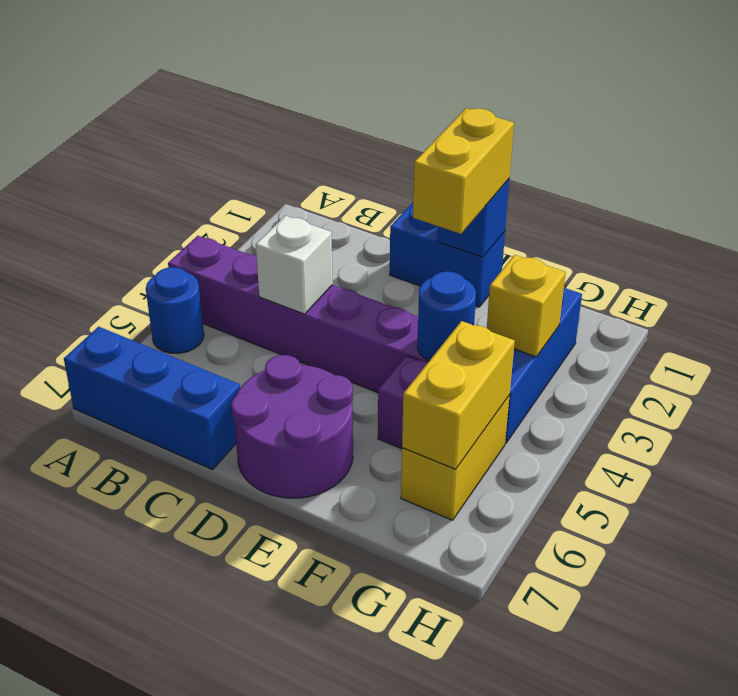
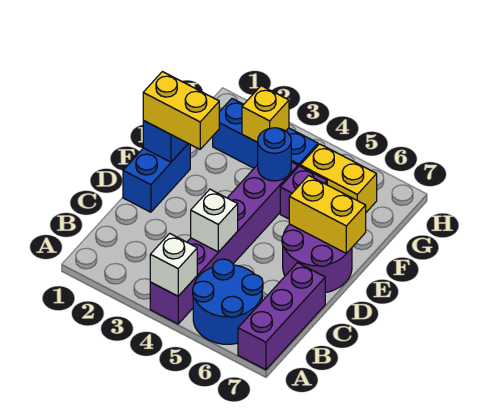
none -> white brick A4 level 2
blue round brick A5 level 1 -> blue round brick A5:B6 level 1
blue brick A7:C7 level 1 -> purple brick A7:C7 level 1
yellow brick G5:G6 level 2 -> yellow brick E6:E7 level 2

